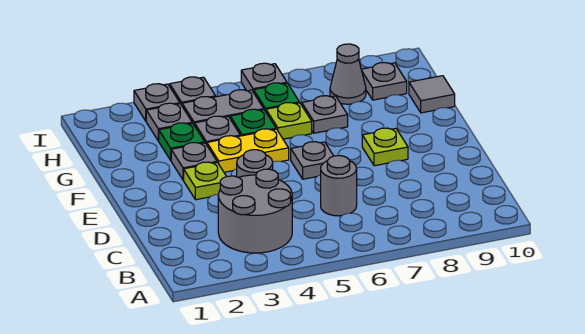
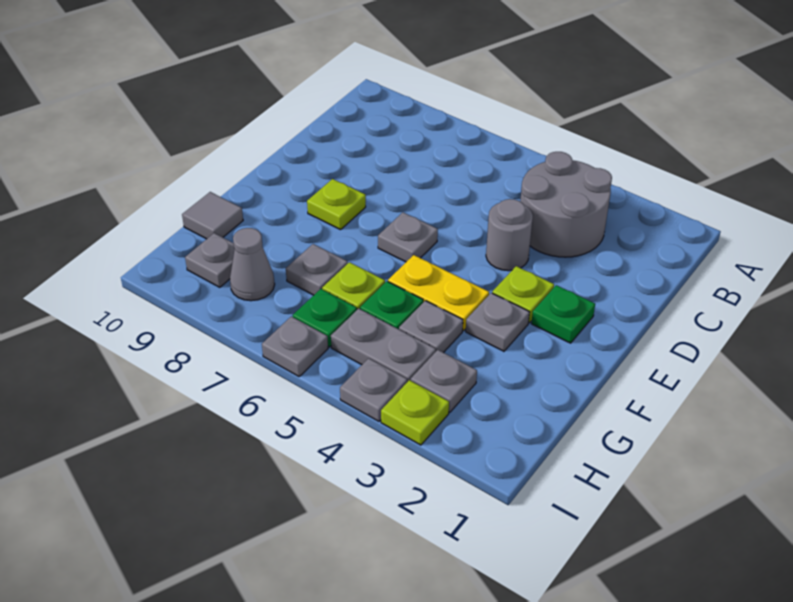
grey round brick C6 level 1 -> none
green plate G3 level 1 -> green plate E2 level 1
grey plate I3 level 1 -> lime plate I3 level 1

